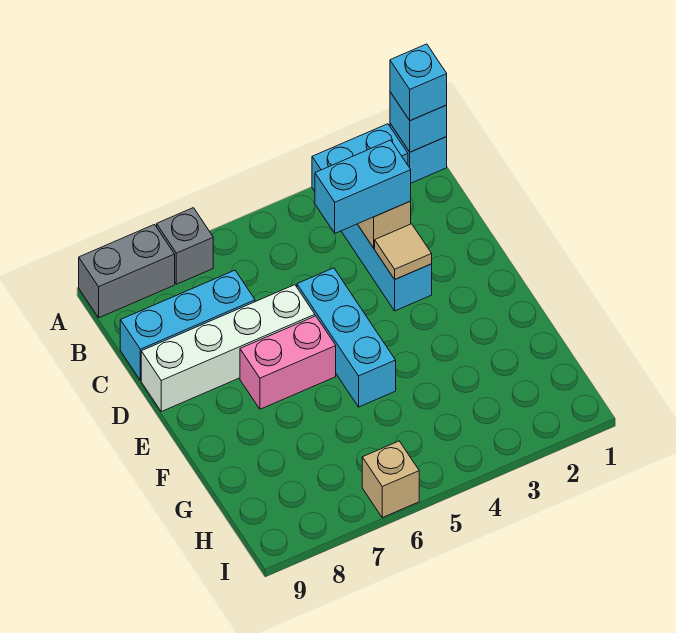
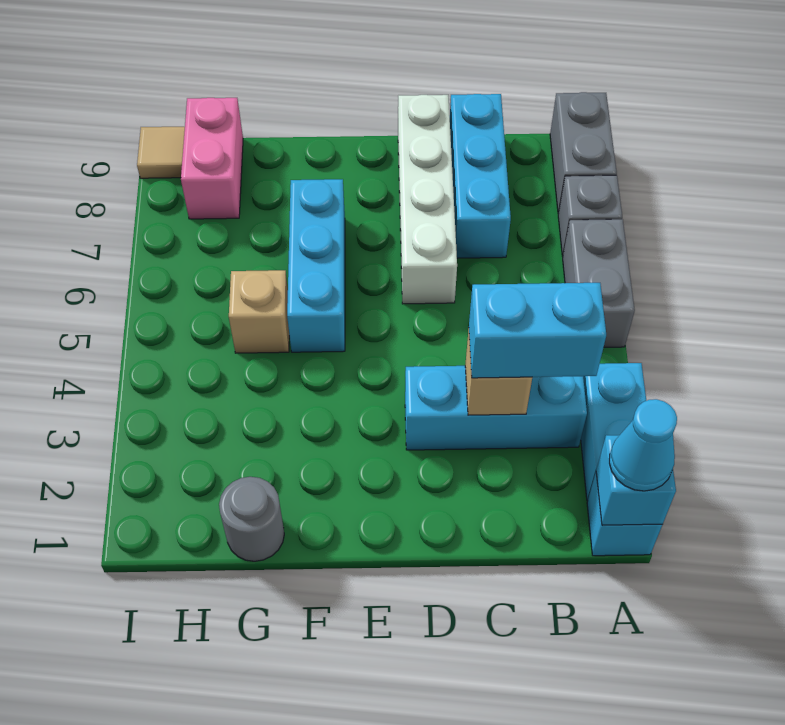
cyan brick A1 level 3 -> cyan cone A1 level 3
none -> grey brick A5:A6 level 1
cyan brick C3:C4 level 3 -> cyan brick B3:C3 level 3
tan tile D3 level 2 -> tan tile I9 level 1
cyan brick D5:F5 level 1 -> cyan brick F5:F7 level 1
pink brick E6:E7 level 1 -> pink brick H8:H9 level 1
none -> grey round brick G1 level 1
tan brick I6 level 1 -> tan brick G5 level 1

